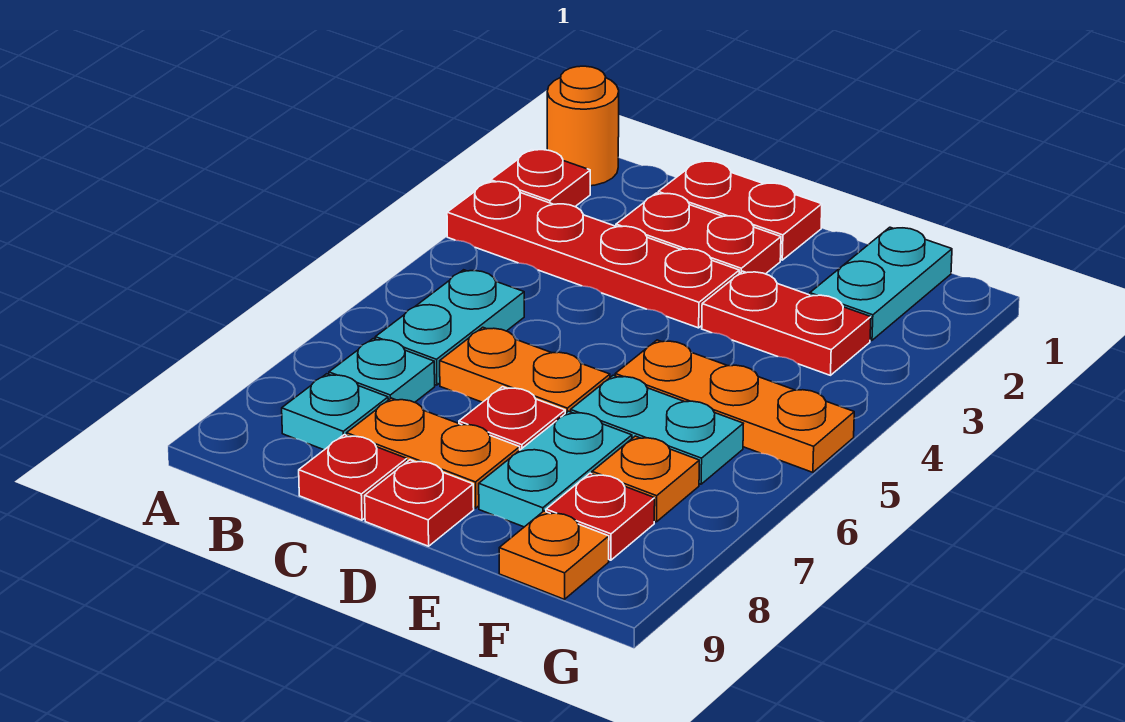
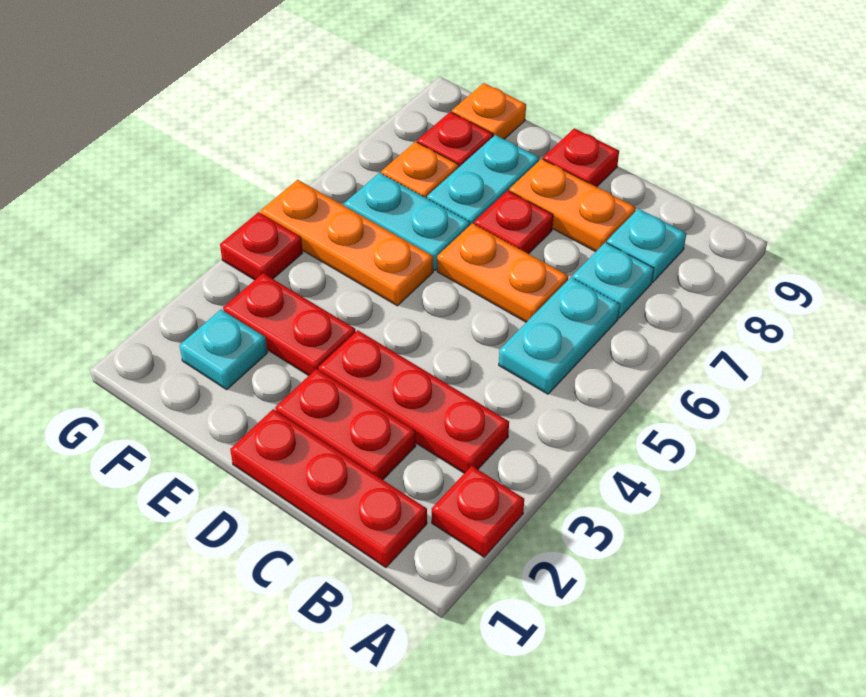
orange round brick A1 level 1 -> none
red plate A3:D3 level 1 -> red plate B3:D3 level 1
red plate C1:D1 level 1 -> red plate B1:D1 level 1
red plate C9 level 1 -> red plate G4 level 1
cyan plate F1:F2 level 1 -> cyan plate F2 level 1

